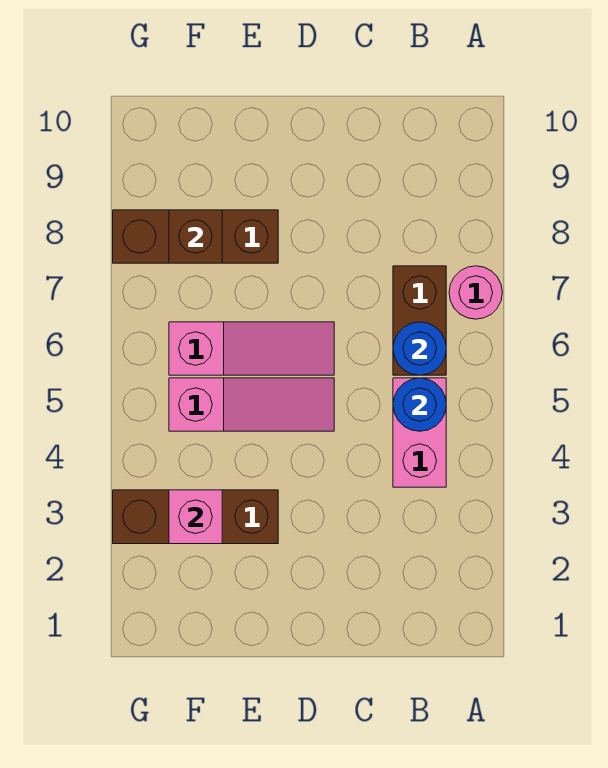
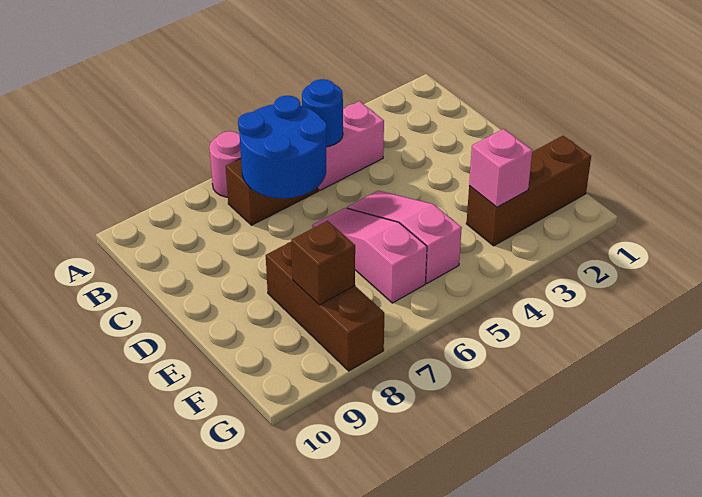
blue round brick B6 level 2 -> blue round brick B6:C7 level 2
brown brick E3:G3 level 1 -> brown brick F1:F3 level 1

